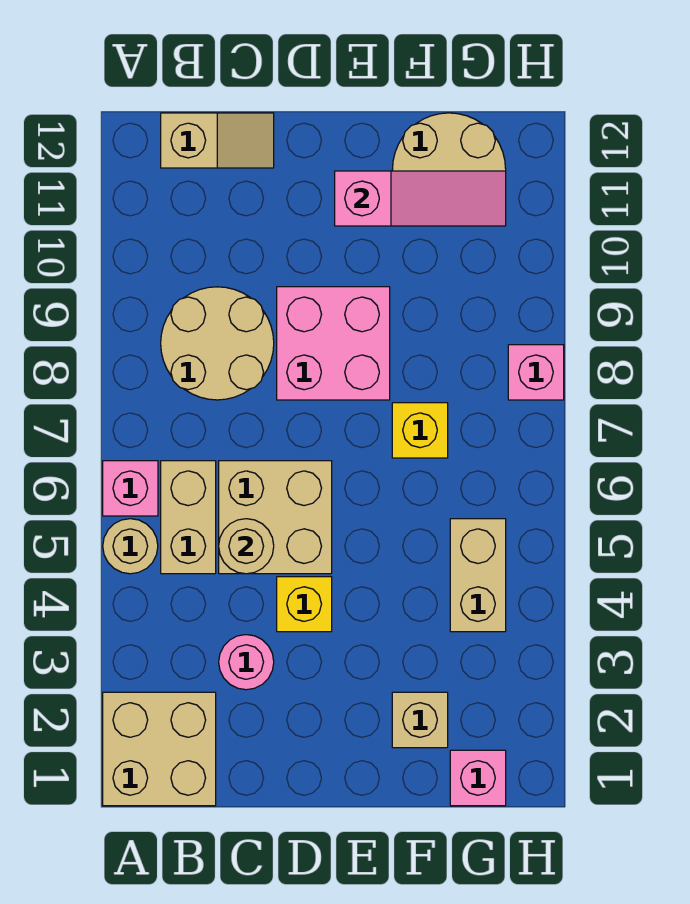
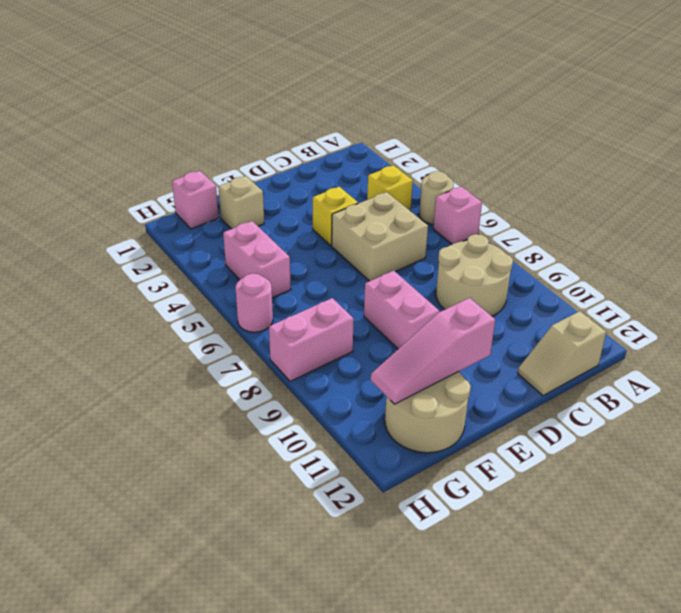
tan brick A1:B2 level 1 -> none
tan brick B5:B6 level 1 -> none
pink round brick C3 level 1 -> pink round brick H6 level 1
tan round brick C5 level 2 -> none
pink brick D8:E9 level 1 -> pink brick E8:E9 level 1
yellow brick F7 level 1 -> yellow brick B4 level 1
tan brick G4:G5 level 1 -> pink brick G4:G5 level 1
pink brick H8 level 1 -> pink brick G8:H8 level 1

